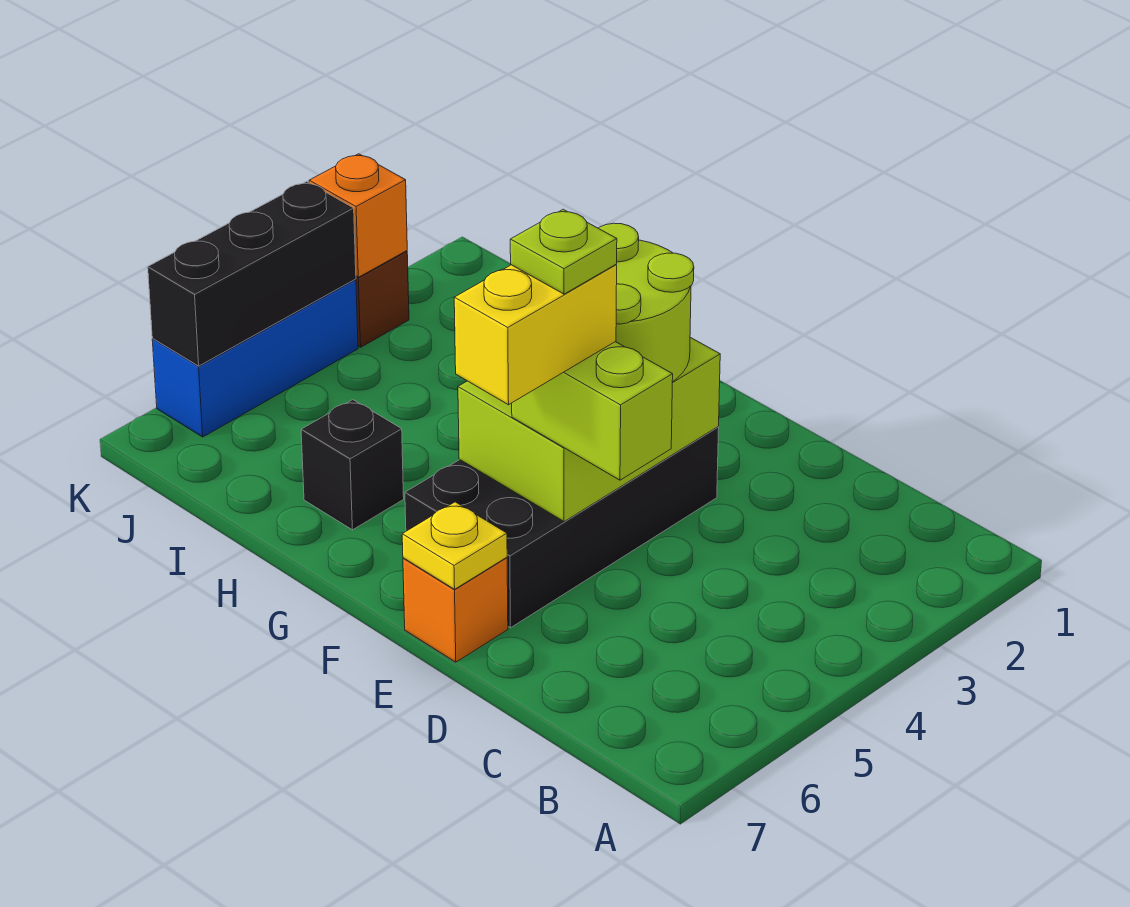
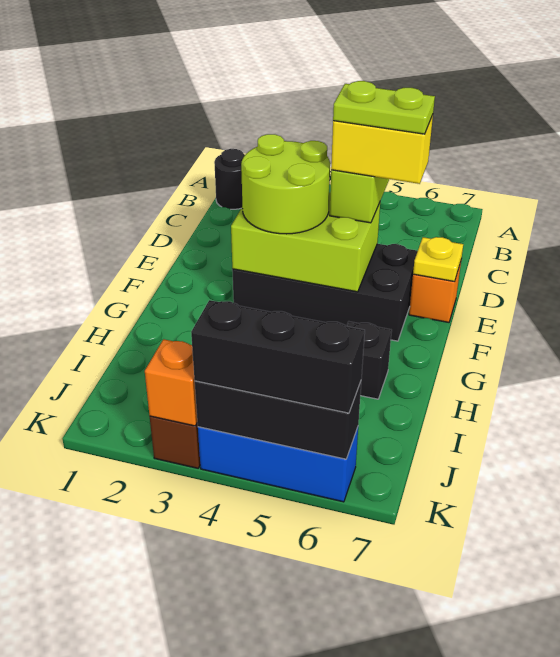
none -> black round brick B1 level 1
lime plate E5 level 5 -> lime plate E5:E6 level 5
none -> black brick K4:K6 level 3

